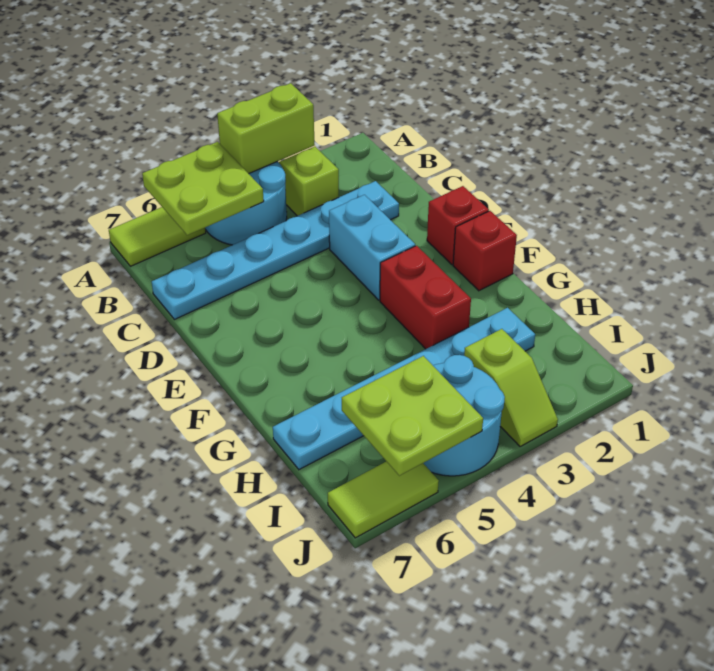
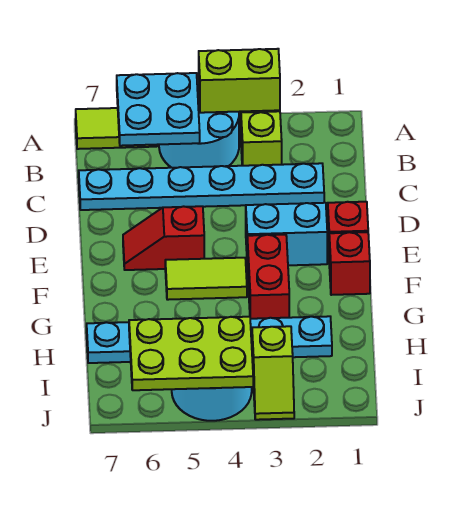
lime plate A5:B6 level 2 -> cyan plate A5:B6 level 2
cyan brick D3:E3 level 1 -> cyan brick E2:E3 level 1
none -> red slope E5:E6 level 1 top 5
lime plate I5:J6 level 2 -> lime plate I4:J6 level 2
lime tile J6:J7 level 1 -> lime tile F4:F5 level 1

